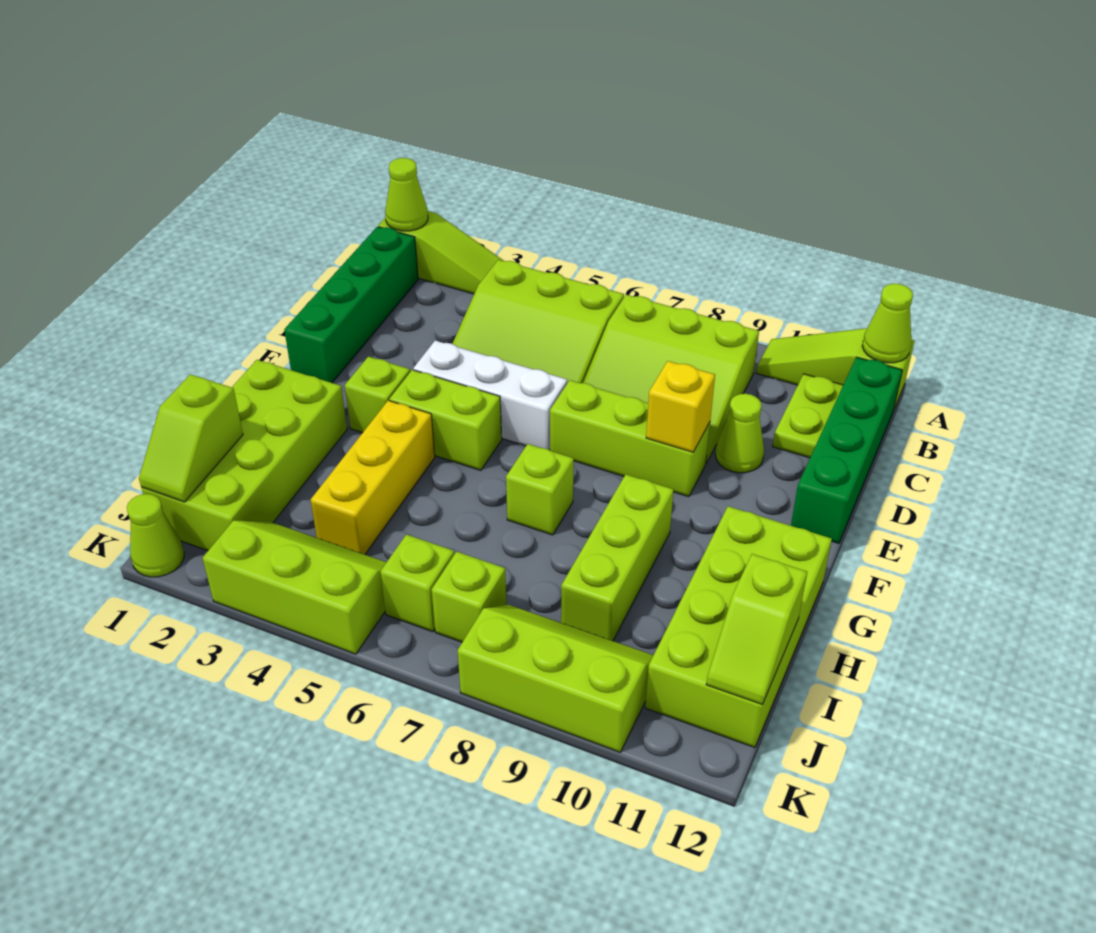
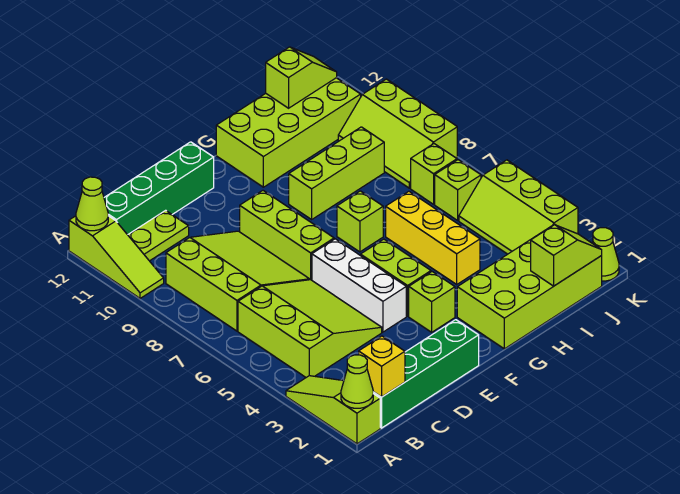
lime cone D10 level 1 -> none
yellow brick E9 level 2 -> yellow brick B1 level 2
yellow brick G4:I4 level 1 -> yellow brick H4:H6 level 1

